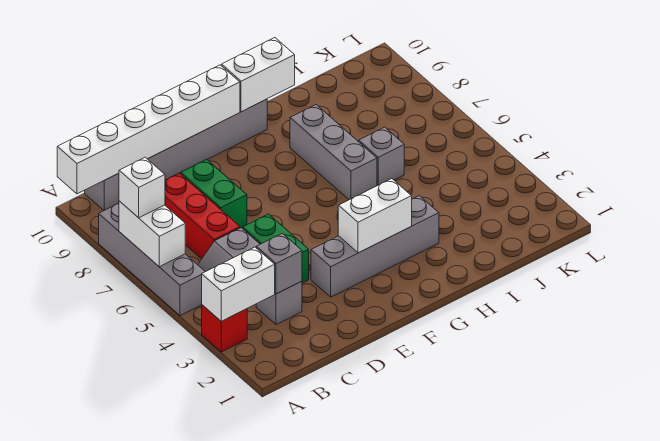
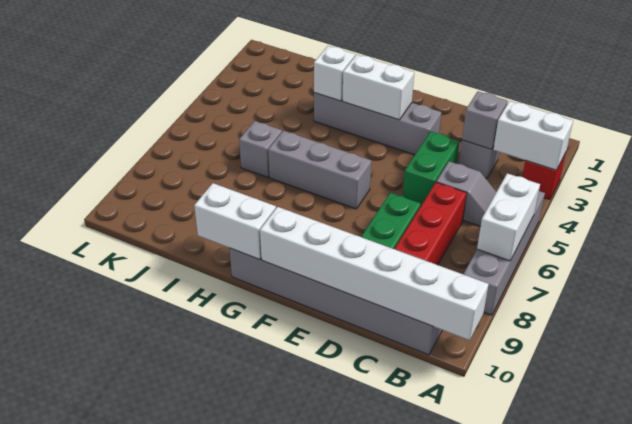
white brick A7 level 3 -> white brick H3 level 2
grey brick H6:H8 level 1 -> grey brick F6:H6 level 1

